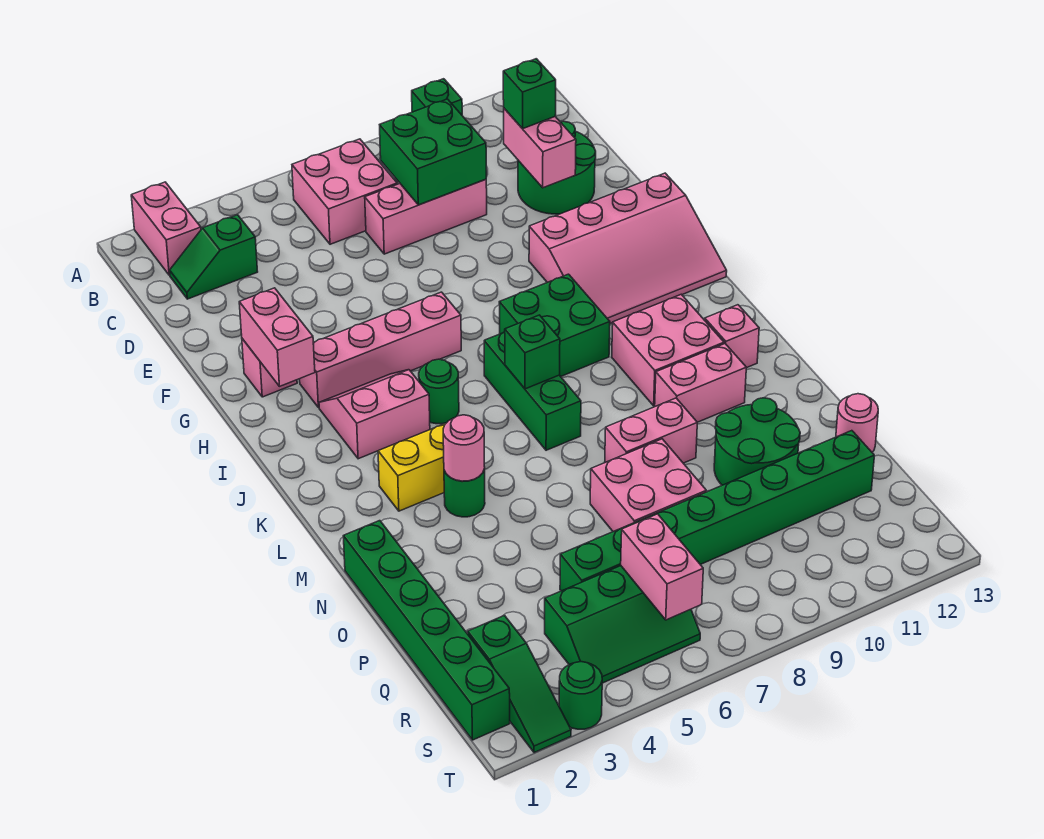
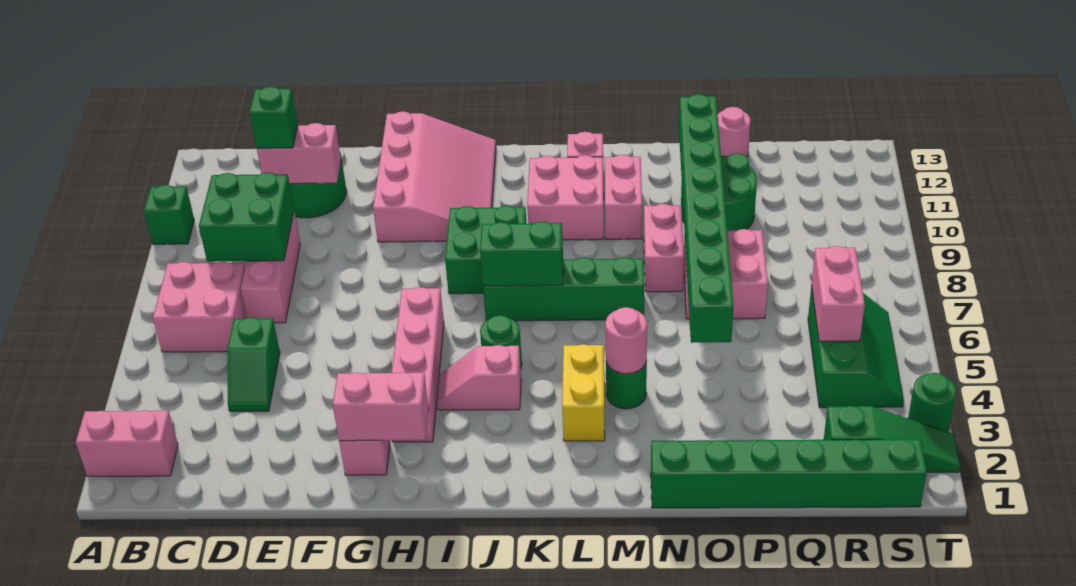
green slope C2:C3 level 1 top 3 -> green slope D4:D5 level 1 top 5
pink slope I3:J4 level 1 top J -> pink slope I4:J4 level 1 top J
green brick J7:L7 level 1 -> green brick J7:M7 level 1
green brick K7 level 2 -> green brick J7:K7 level 2
green brick Q5:Q12 level 1 -> green brick O5:O12 level 2
pink brick R6:S6 level 2 -> pink brick R5:R6 level 2

